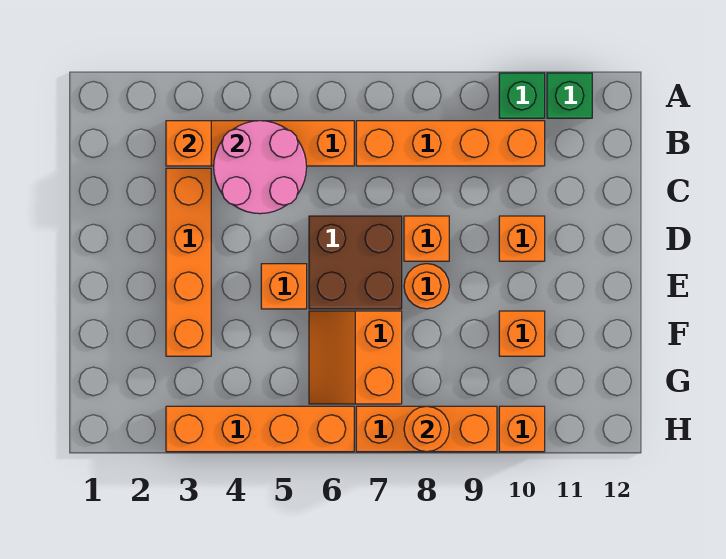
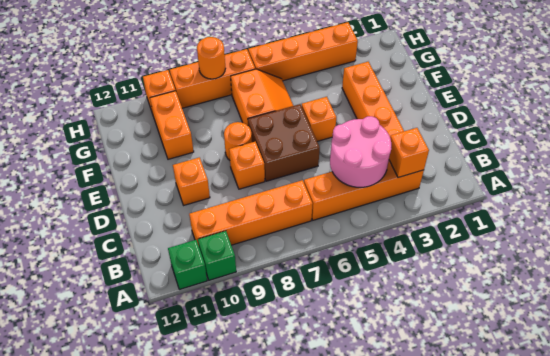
orange brick F10 level 1 -> orange brick F10:G10 level 1

